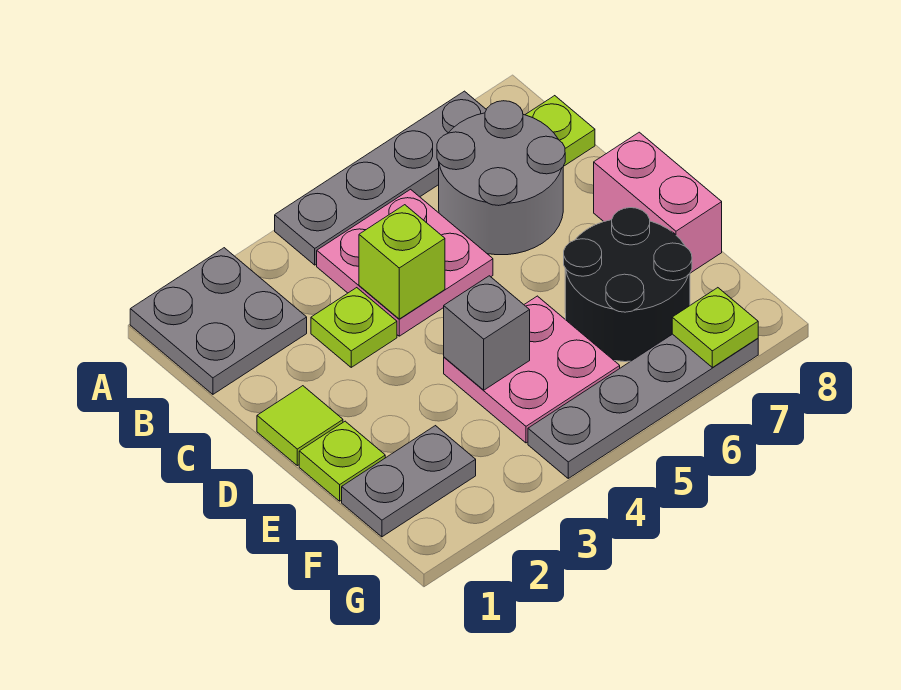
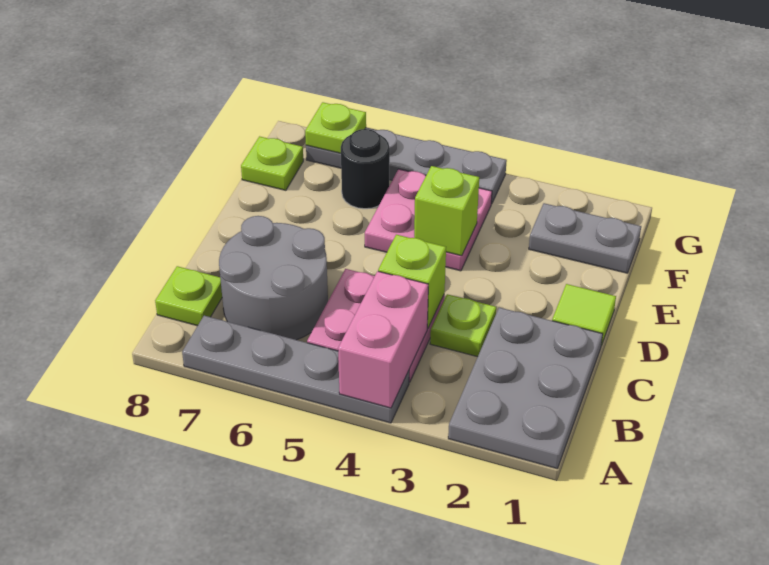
grey plate A1:B2 level 1 -> grey plate A1:C2 level 1
pink brick D8:E8 level 1 -> pink brick A4:B4 level 2
lime plate E1 level 1 -> lime plate F8 level 1
grey brick E4 level 2 -> lime brick E4 level 2
black round brick E6:F7 level 1 -> black round brick F6 level 1

